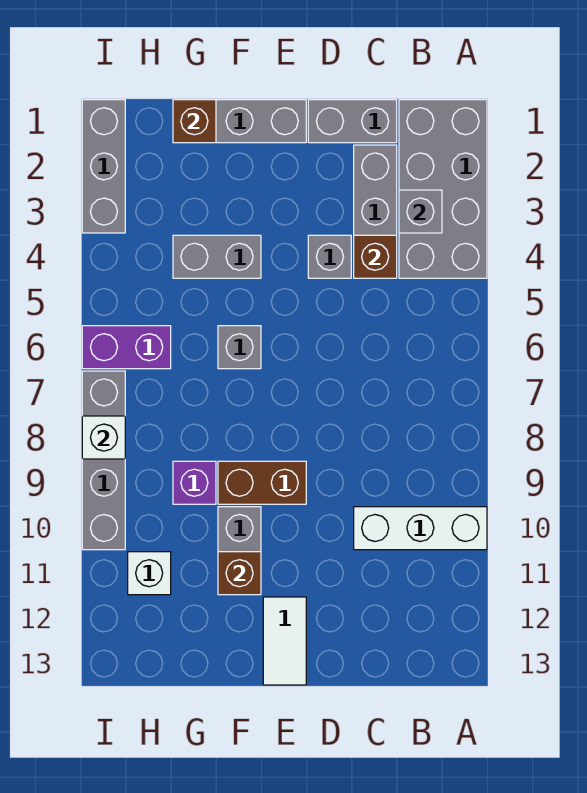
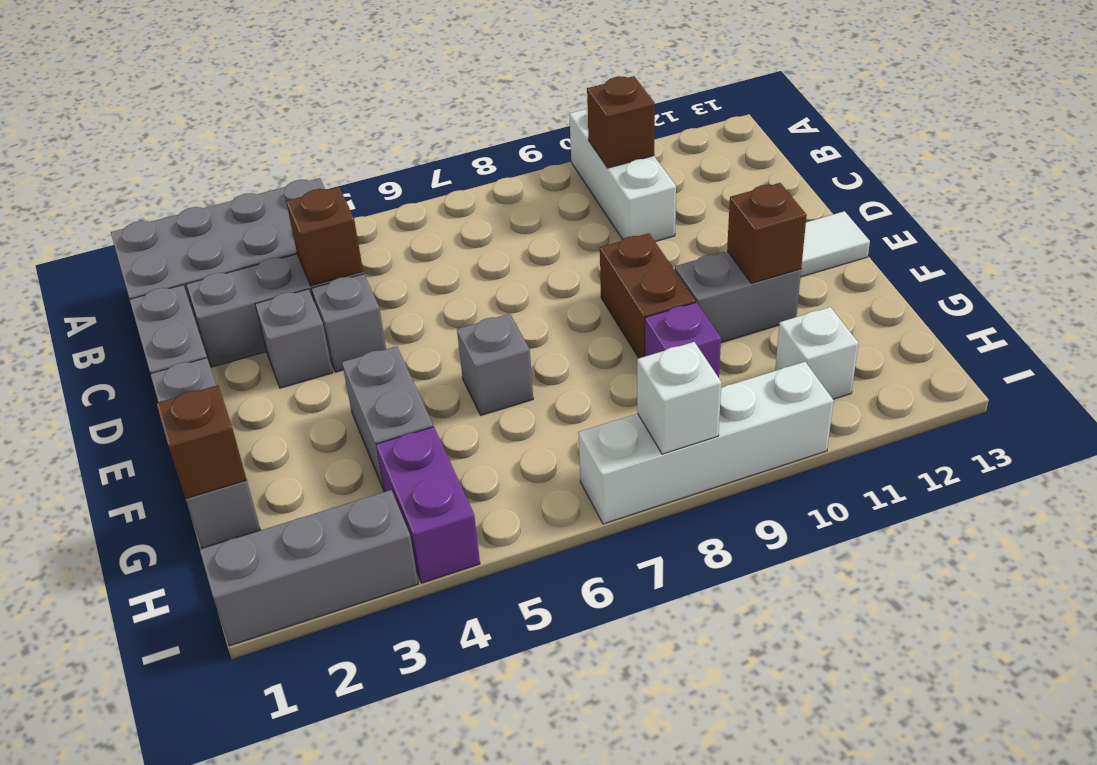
grey brick B3 level 2 -> grey brick D3 level 1
none -> brown brick B10 level 2
purple brick H6:I6 level 1 -> purple brick H4:I4 level 1
grey brick I7:I10 level 1 -> white brick I7:I10 level 1

